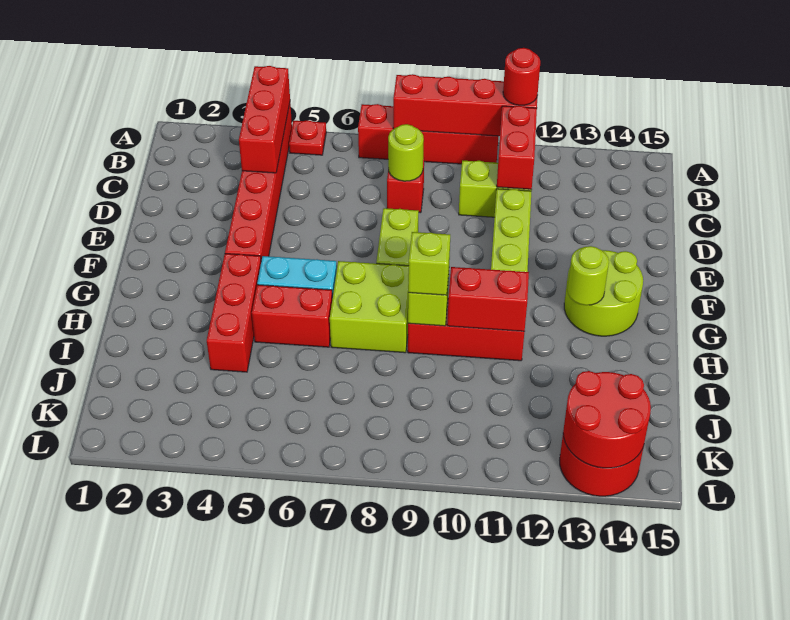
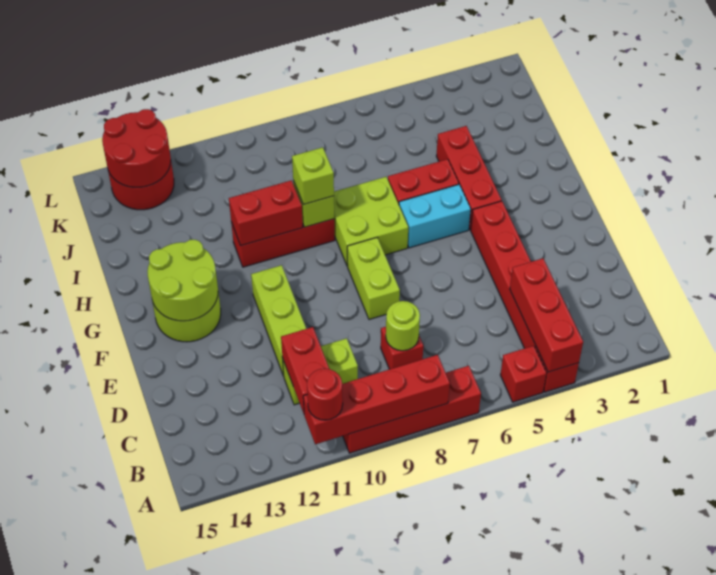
red plate A5 level 1 -> red brick A5 level 1
lime round brick G13 level 2 -> lime round brick F13:G14 level 2

